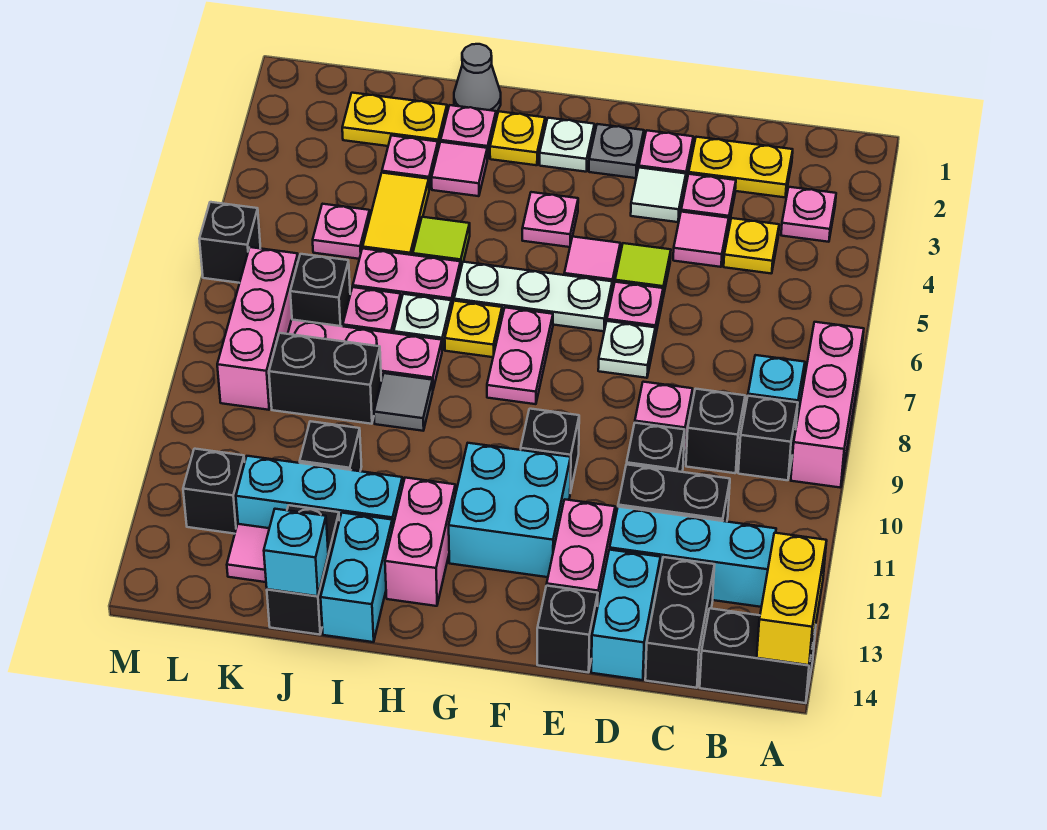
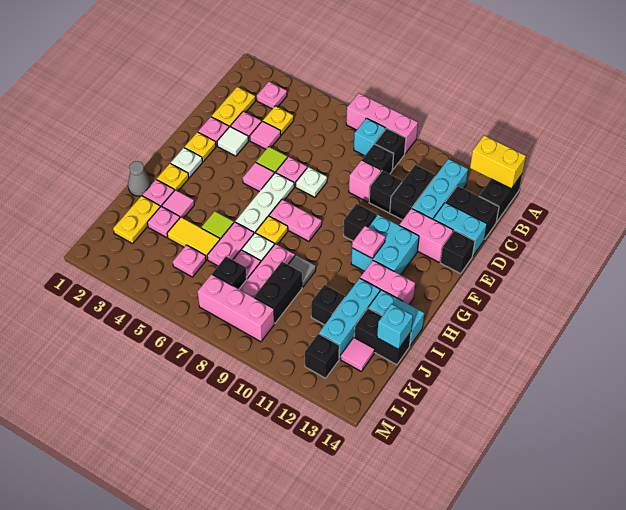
grey plate F2 level 1 -> yellow plate F2 level 1
pink plate G4 level 1 -> pink plate G11 level 2
black brick M6 level 1 -> none

